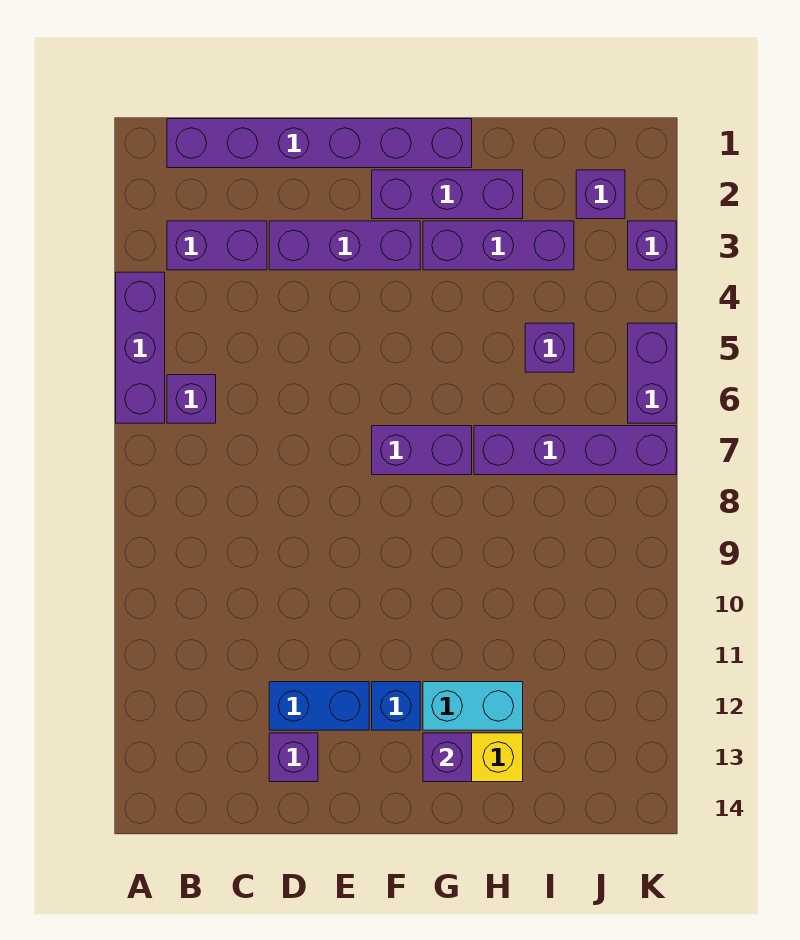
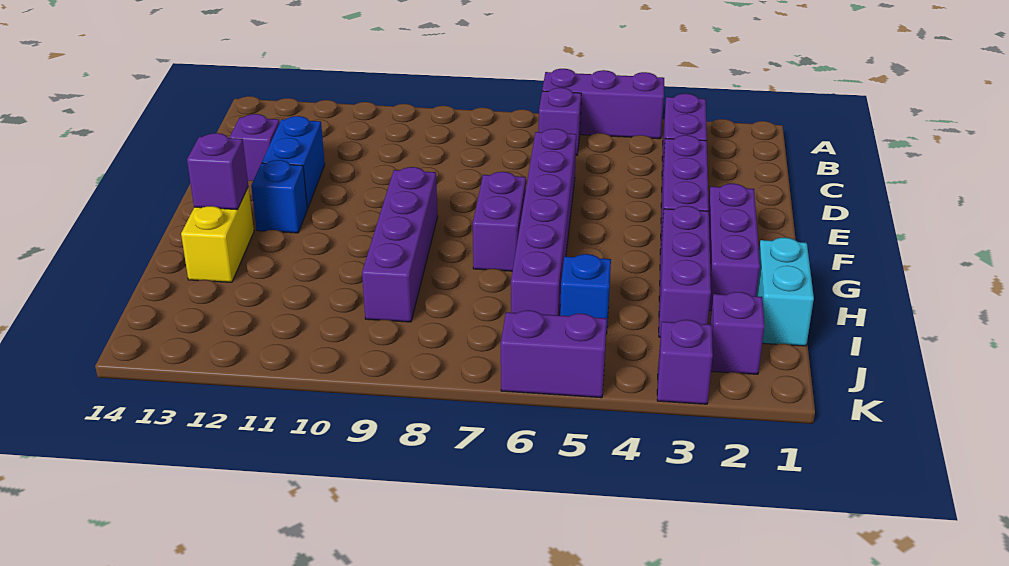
purple brick B1:G1 level 1 -> purple brick D6:I6 level 1
cyan brick G12:H12 level 1 -> cyan brick H1:I1 level 1
purple brick H7:K7 level 1 -> purple brick F9:I9 level 1
purple brick I5 level 1 -> blue brick I5 level 1

